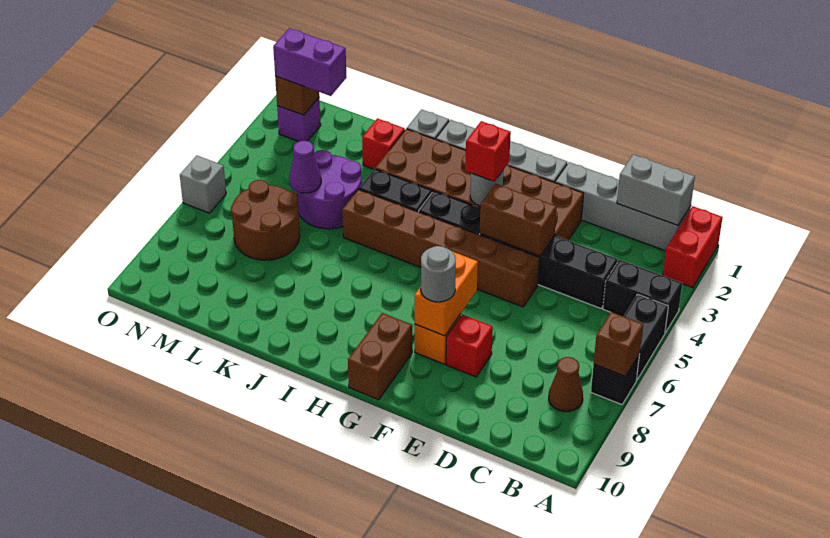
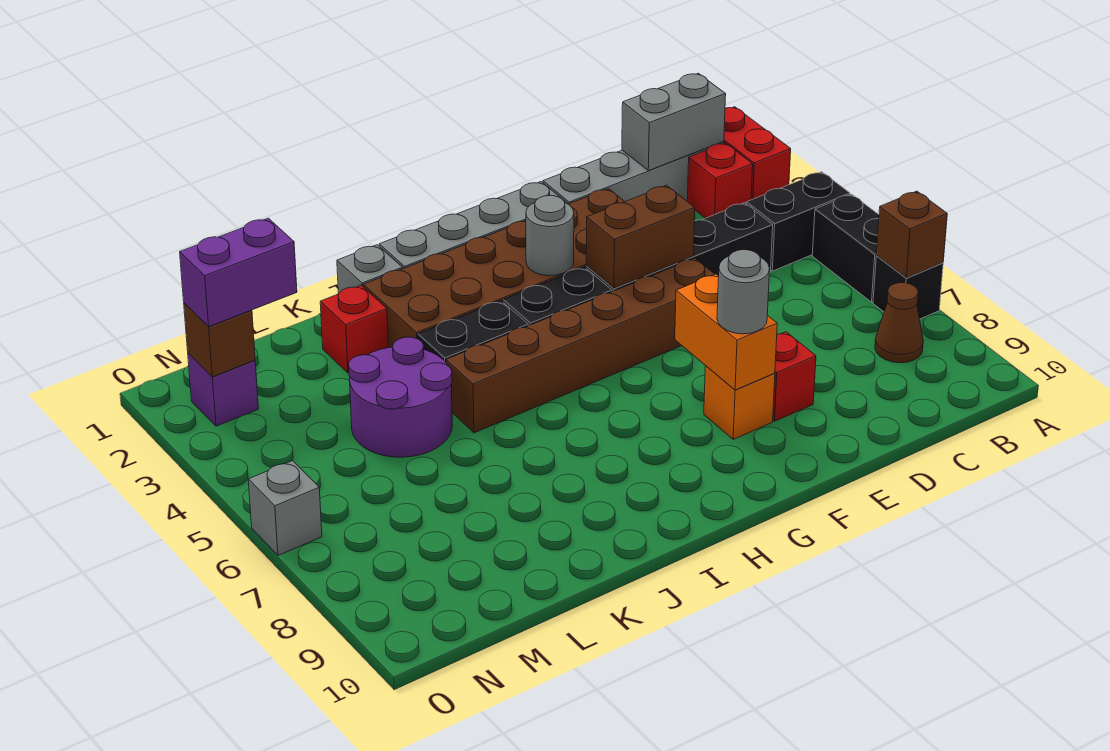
red brick G3 level 3 -> red brick B2 level 1
brown brick G9:G10 level 1 -> none
purple cone L5 level 2 -> none
brown round brick L6:M7 level 1 -> none

